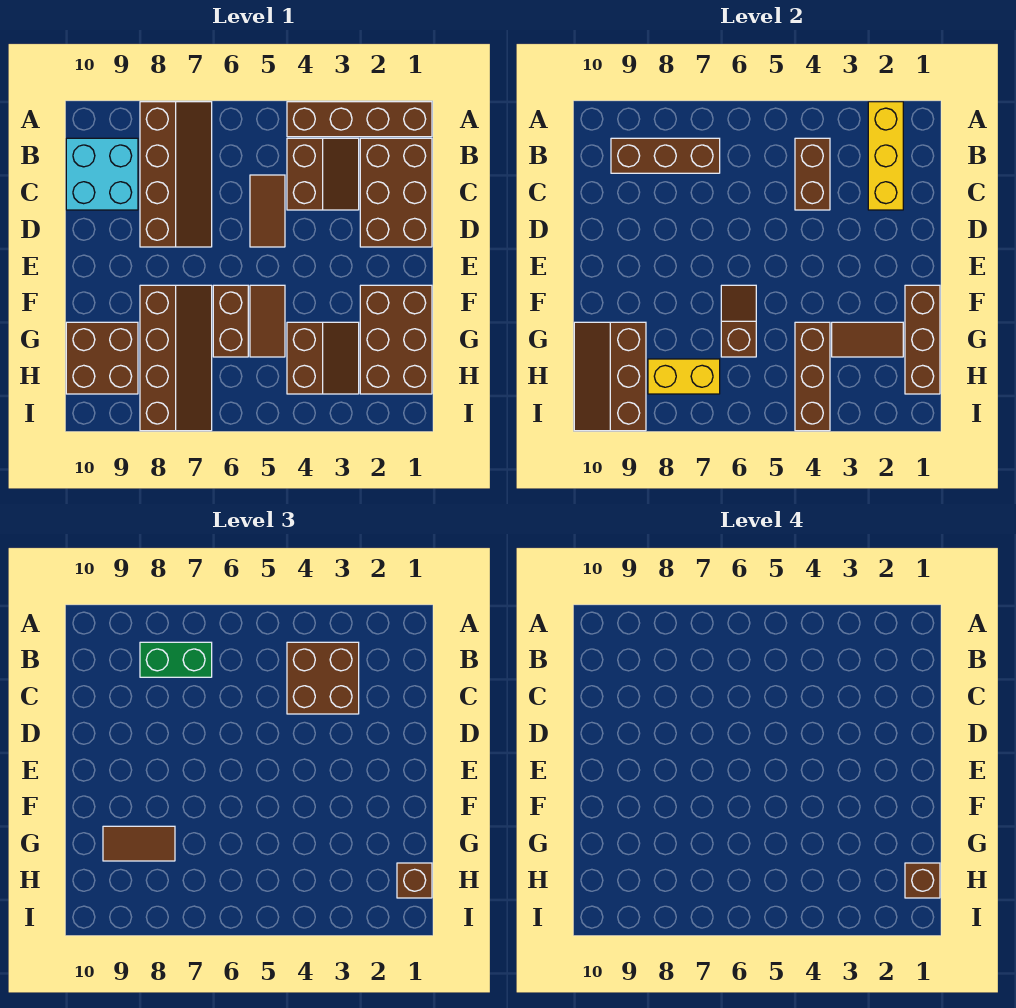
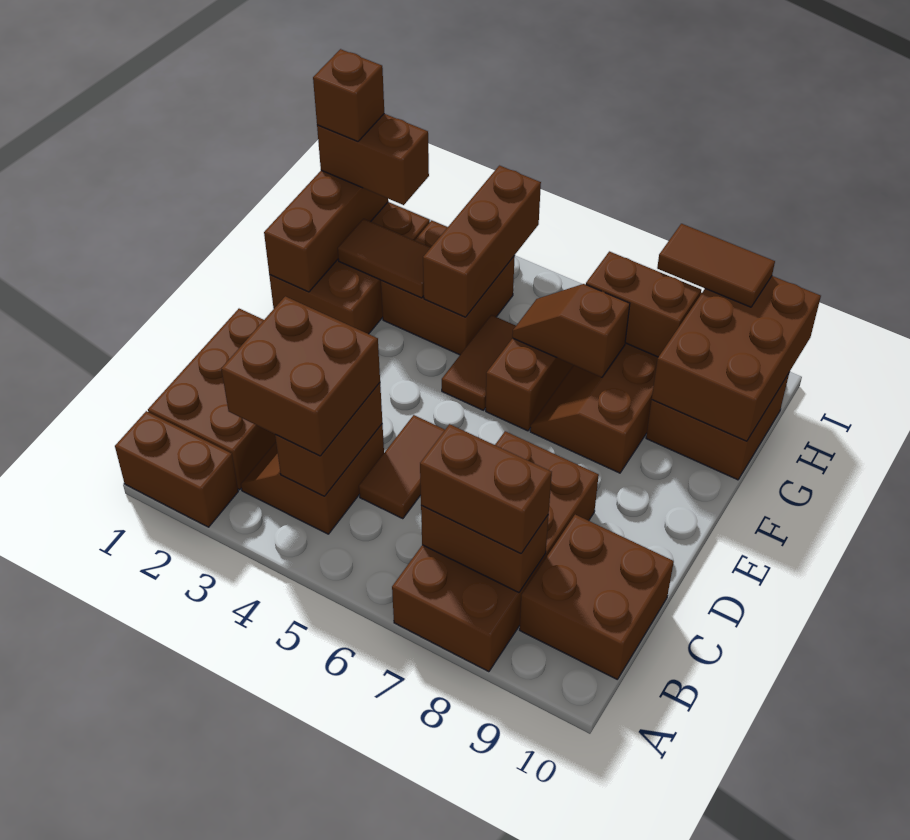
brown brick A1:A4 level 1 -> brown brick A1:A2 level 1
yellow brick A2:C2 level 2 -> none
brown slope A7:D8 level 1 top 8 -> brown brick A7:D8 level 1
brown brick B7:B9 level 2 -> brown brick B7:B8 level 2
green brick B7:B8 level 3 -> brown brick B7:B8 level 3
cyan brick B9:C10 level 1 -> brown brick B9:C10 level 1
brown slope F6:G6 level 2 top G -> brown slope G6:G7 level 2 top 7
brown slope G3:H4 level 1 top 4 -> brown brick G3:H4 level 1
brown tile G8:G9 level 3 -> brown tile I8:I9 level 3
brown slope G9:I10 level 2 top 9 -> brown brick G9:I10 level 2
brown brick H1 level 3 -> brown brick H1:H2 level 3
yellow brick H7:H8 level 2 -> brown brick H7:H8 level 2

